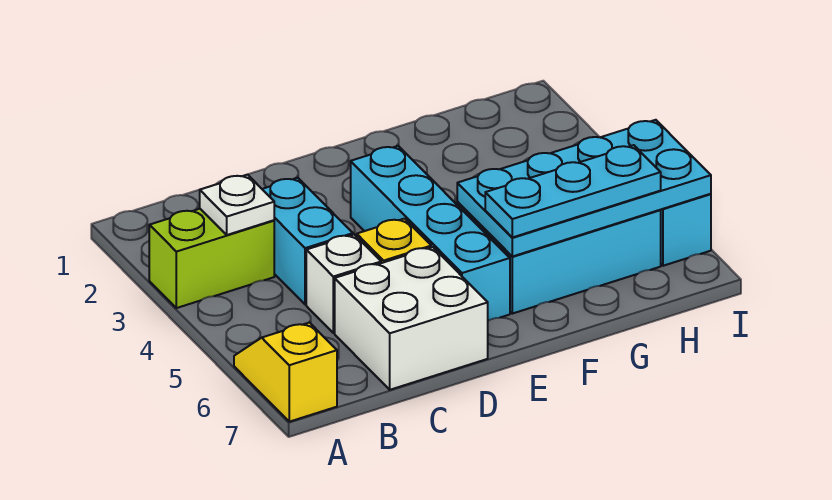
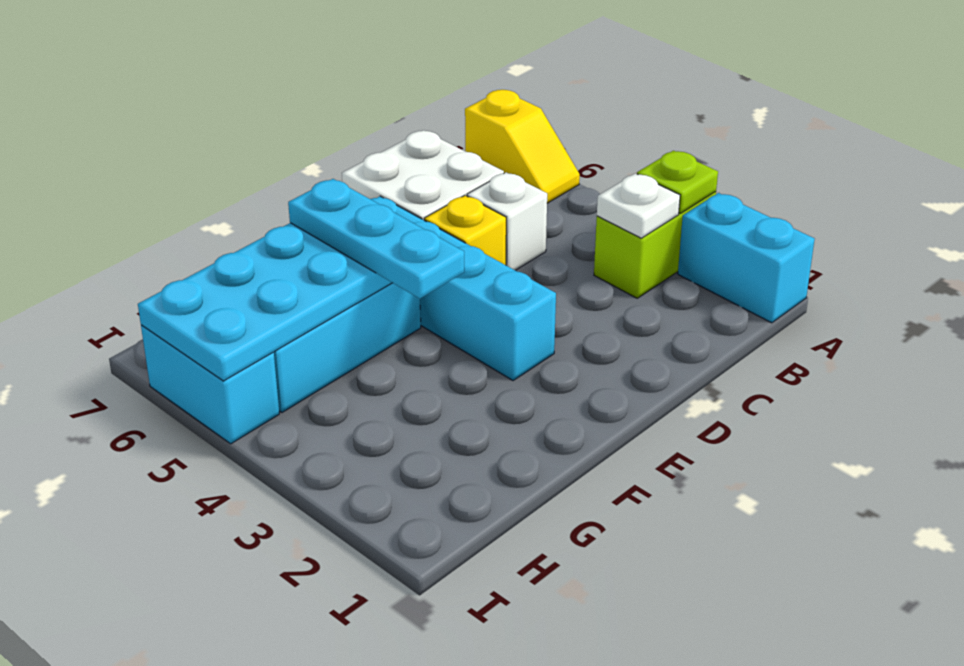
none -> lime plate A3 level 2
cyan brick C3:C4 level 1 -> cyan brick A1:A2 level 1
cyan plate F6:H6 level 3 -> cyan plate F4:F6 level 3

